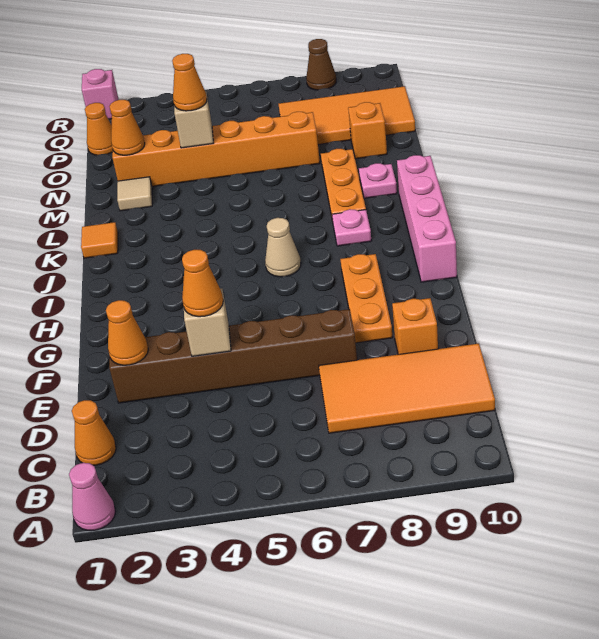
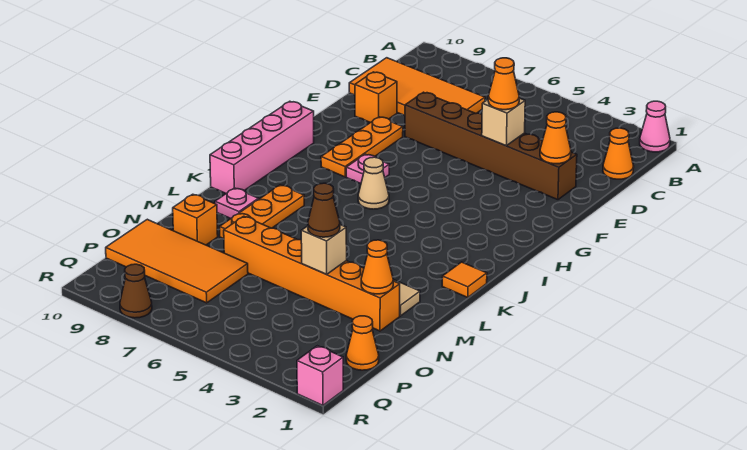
pink plate J8 level 1 -> pink plate H7 level 1
orange cone N4 level 3 -> brown cone N4 level 3

